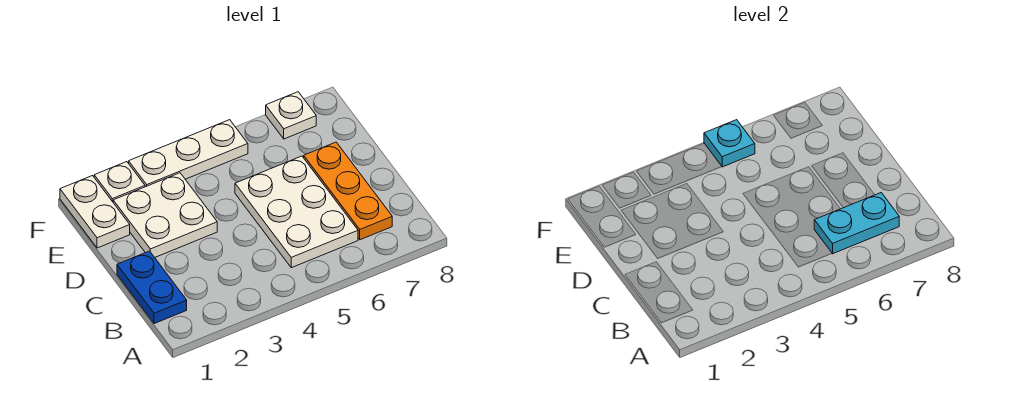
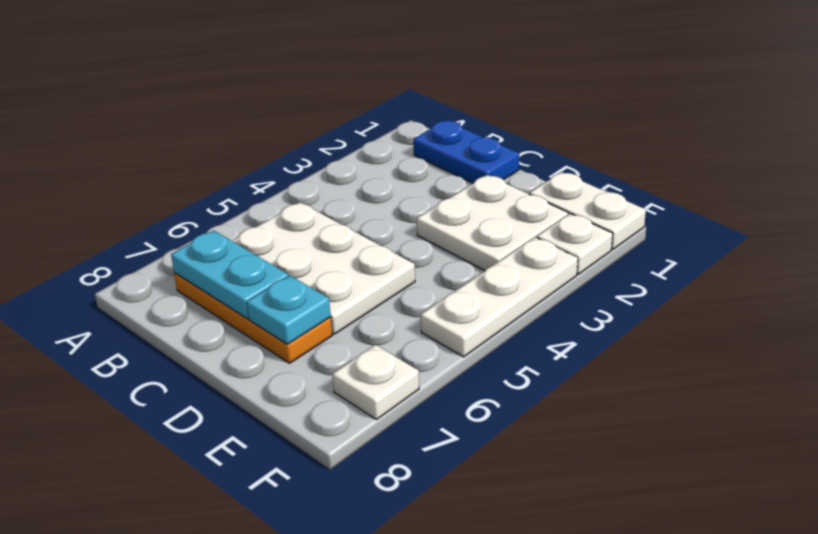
cyan plate B6:B7 level 2 -> cyan plate B7:C7 level 2
cyan plate F5 level 2 -> cyan plate D7 level 2

